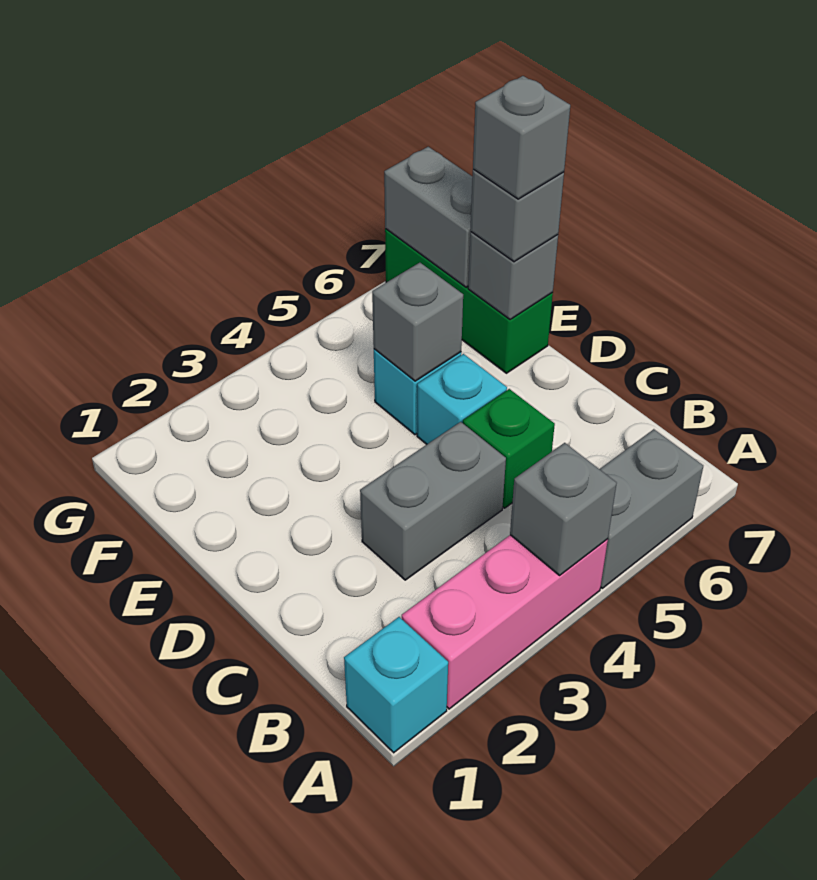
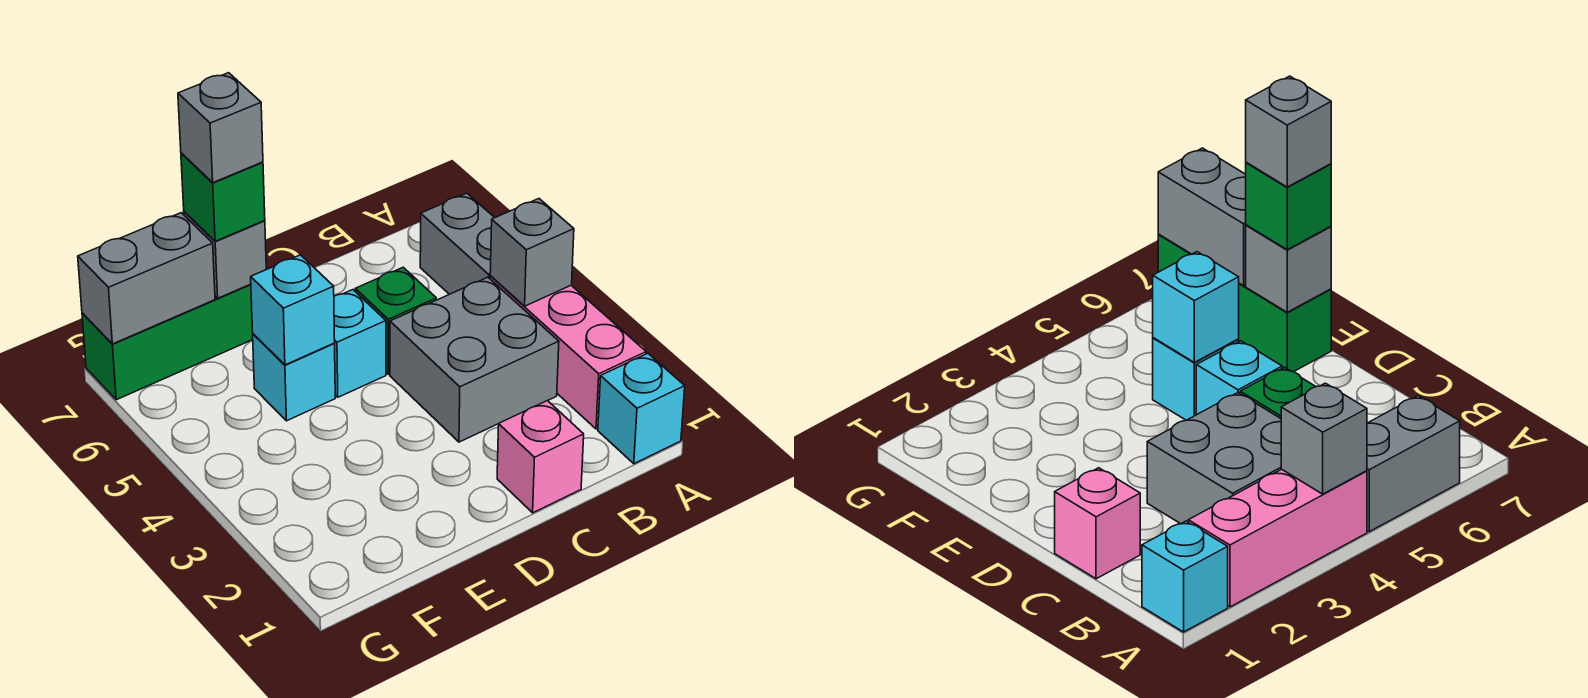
none -> pink brick C1 level 1
grey brick C3:C4 level 1 -> grey brick B3:C4 level 1
grey brick E5 level 2 -> cyan brick E5 level 2
grey brick E7 level 3 -> green brick E7 level 3

